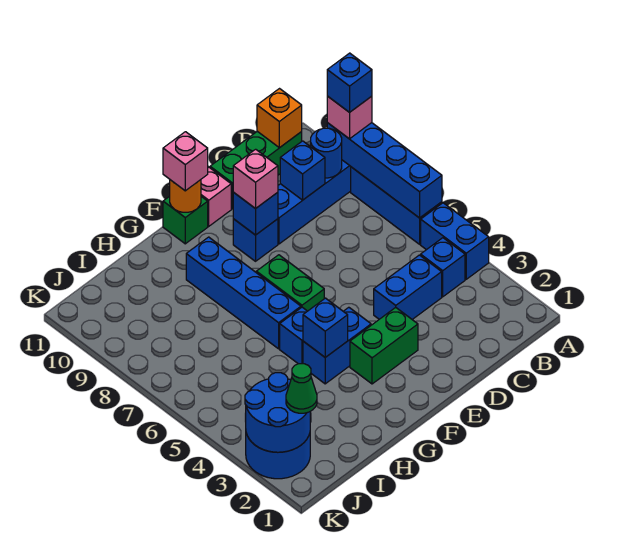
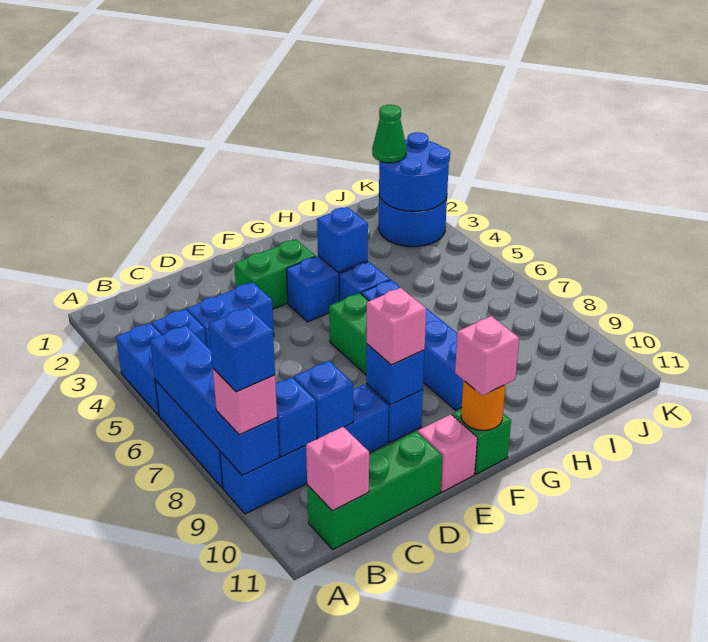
blue round brick B9 level 2 -> blue brick B9 level 2
orange brick B11 level 2 -> pink brick B11 level 2

